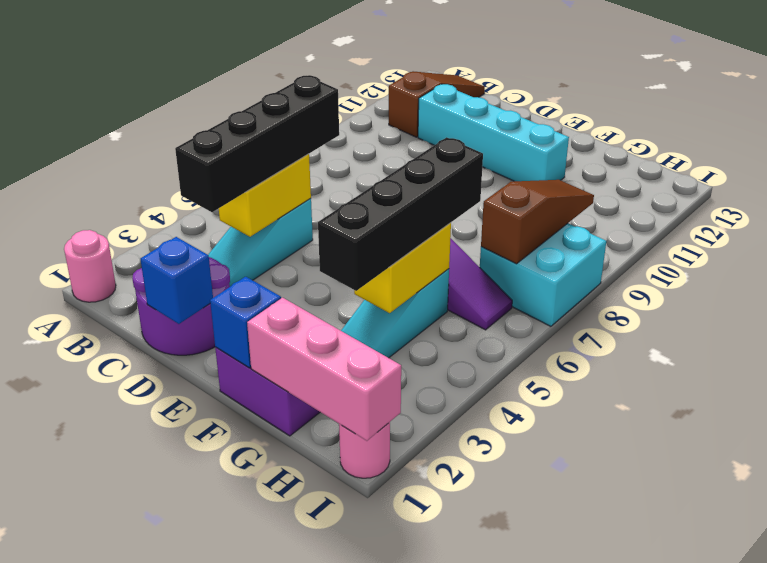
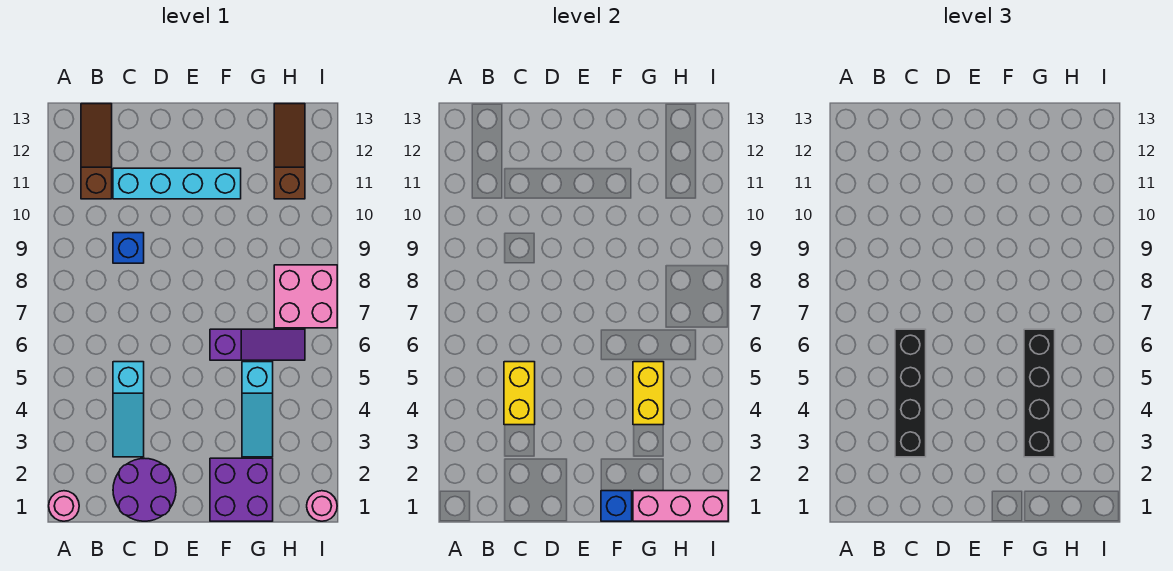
blue brick D1 level 2 -> blue brick C9 level 1
cyan brick H7:I8 level 1 -> pink brick H7:I8 level 1
brown slope H7:H9 level 2 top 7 -> brown slope H11:H13 level 1 top 11

